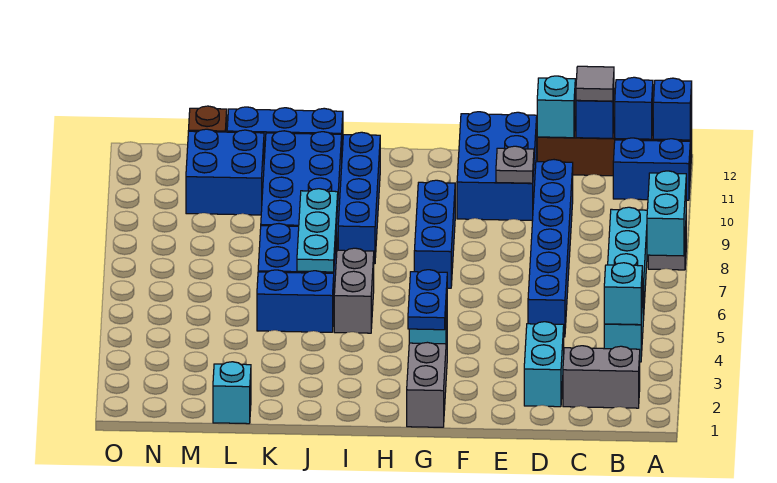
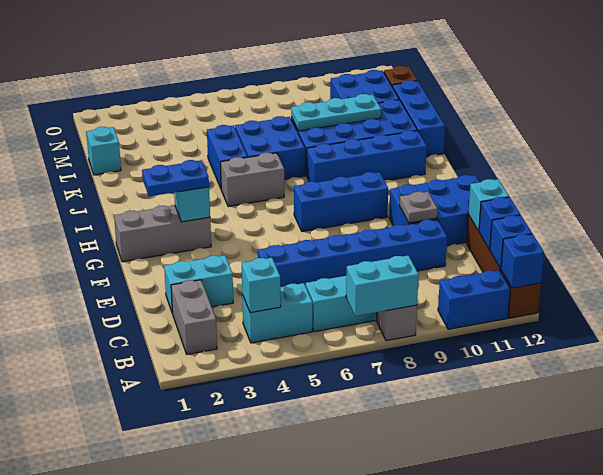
blue brick A11:B11 level 1 -> blue brick A10:A11 level 1
grey tile C12 level 3 -> none
cyan plate J6:J8 level 2 -> cyan plate K8:K10 level 2

